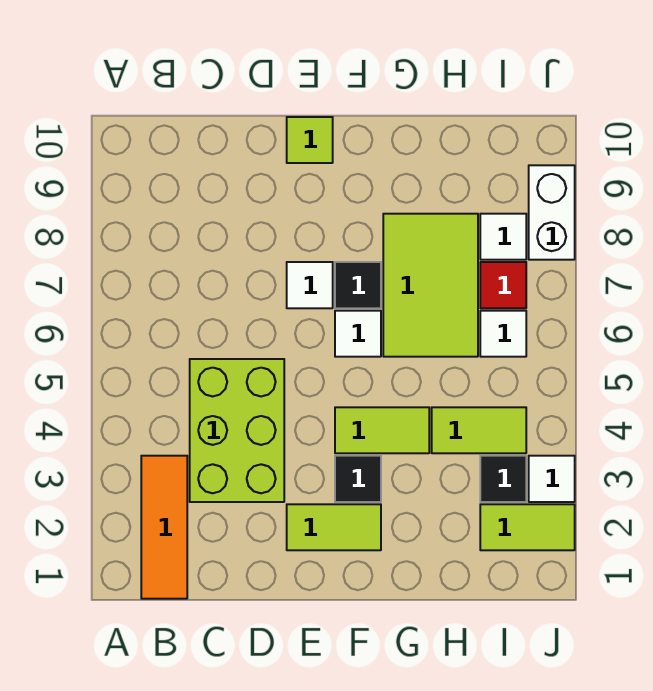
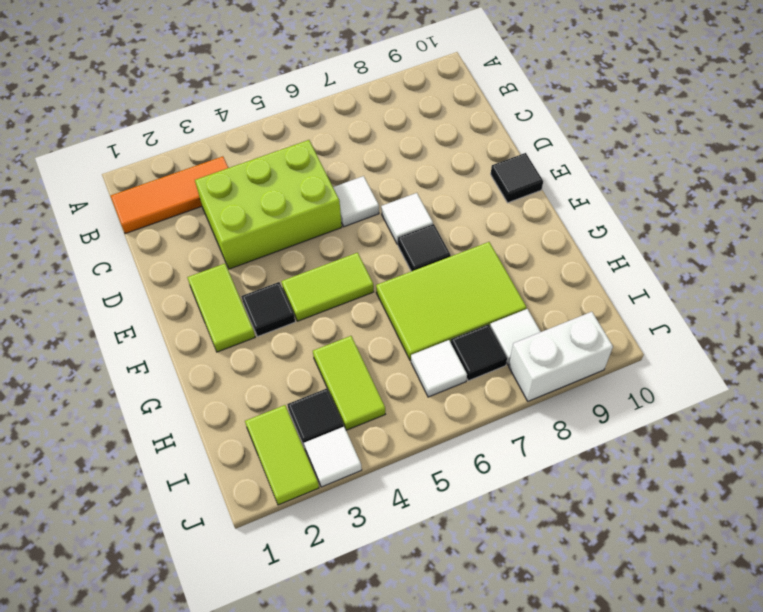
lime tile E10 level 1 -> black tile E10 level 1
lime tile F4:G4 level 1 -> lime tile F4:F5 level 1
white tile F6 level 1 -> white tile D6 level 1
red tile I7 level 1 -> black tile I7 level 1

